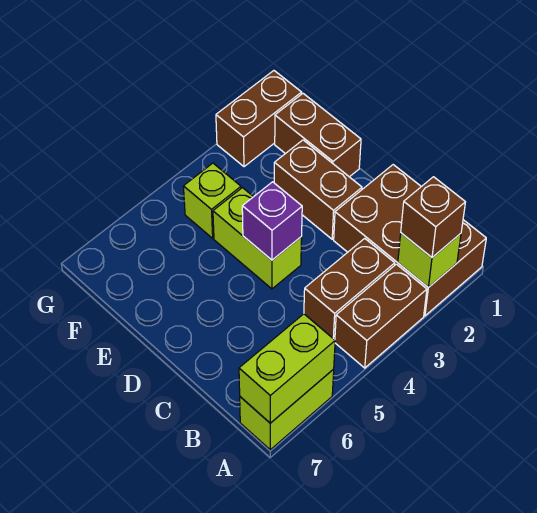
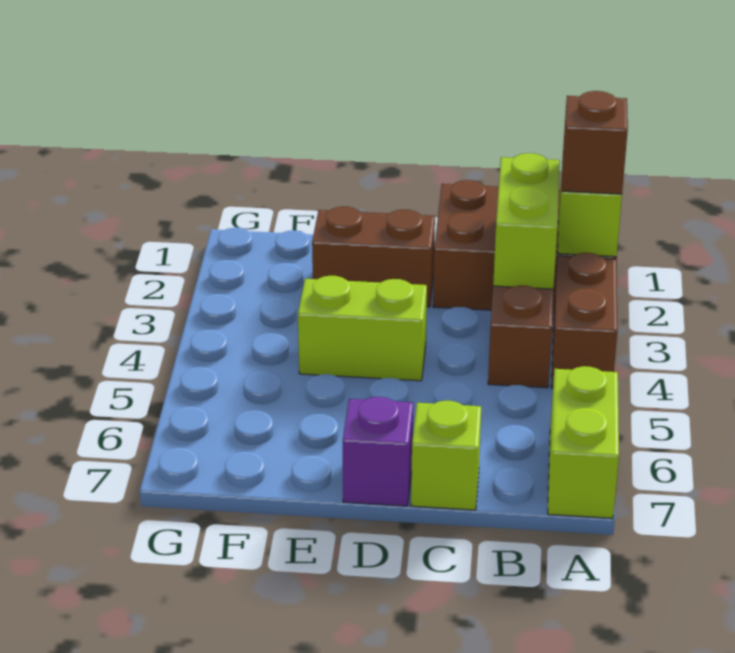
lime brick A6:A7 level 2 -> lime brick B2:B3 level 2
purple brick D4 level 2 -> purple brick D7 level 1
brown brick E1:F1 level 1 -> none
lime brick F4 level 1 -> lime brick C7 level 1
brown brick G1:G2 level 1 -> none

